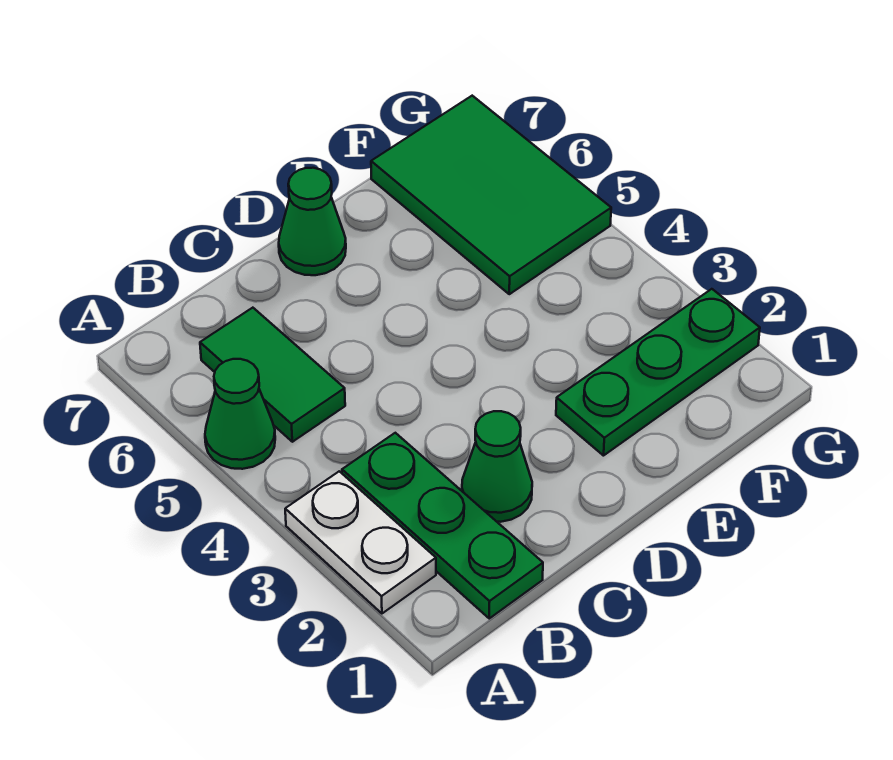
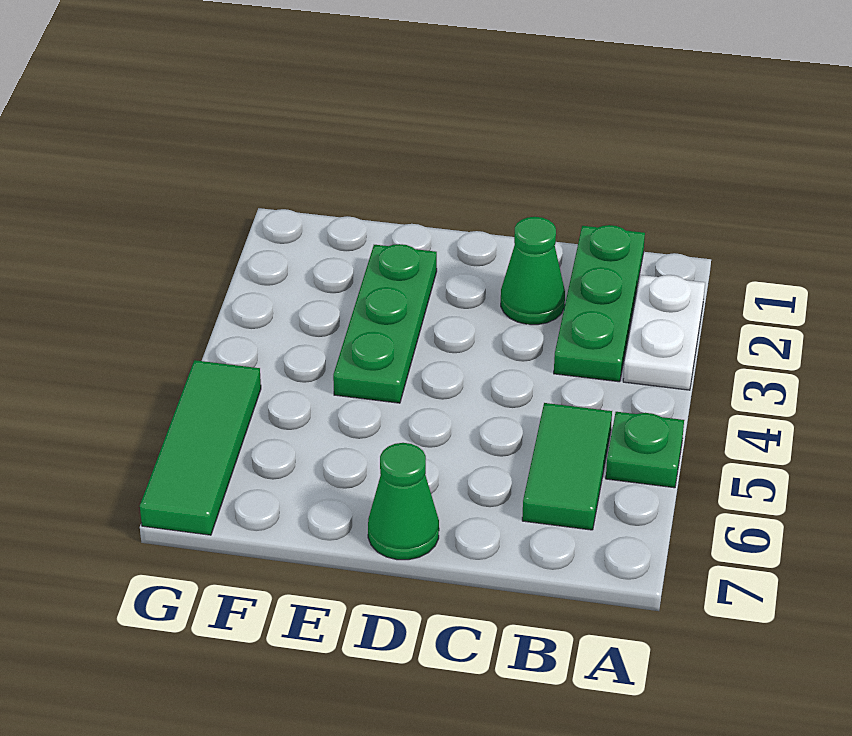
green cone A5 level 1 -> green plate A5 level 1
green plate E2:G2 level 1 -> green plate E2:E4 level 1
green tile F5:G7 level 1 -> green tile G5:G7 level 1

